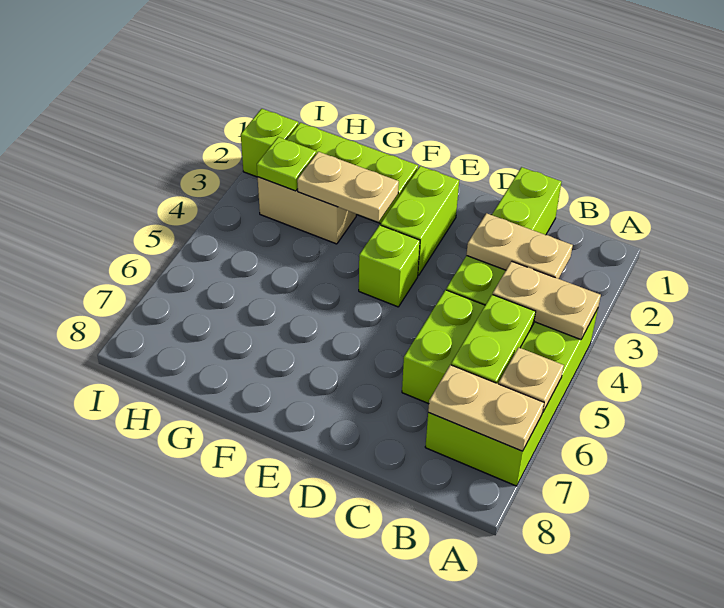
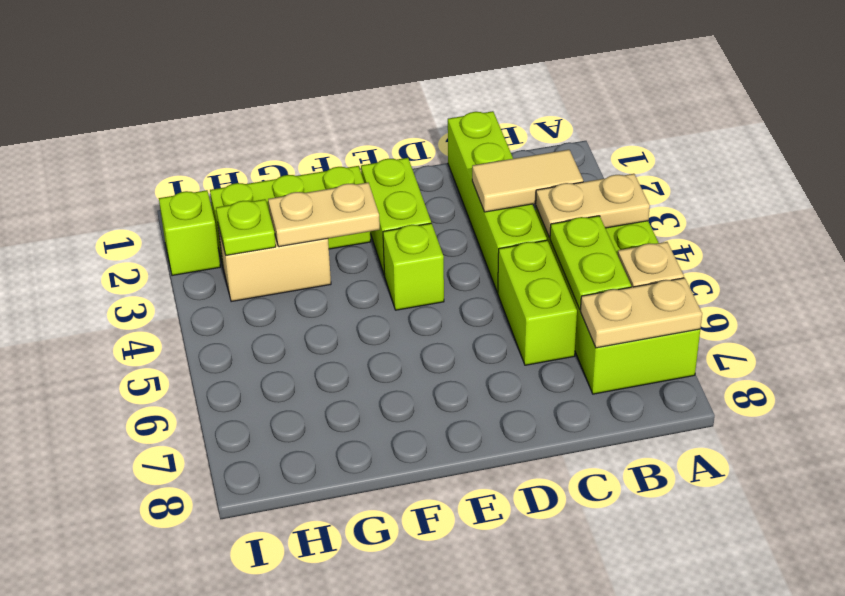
tan plate B3:C3 level 2 -> tan tile B3:C3 level 2

